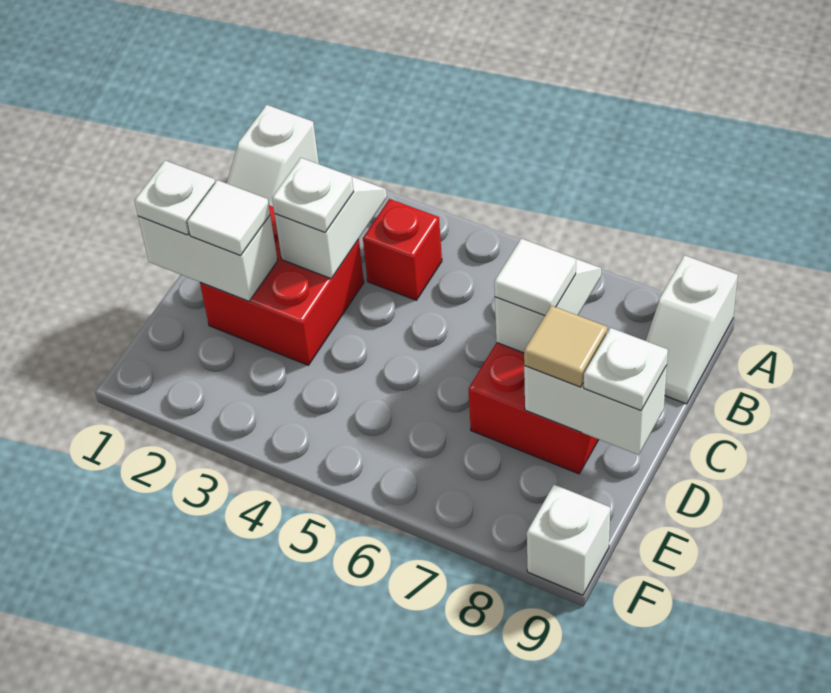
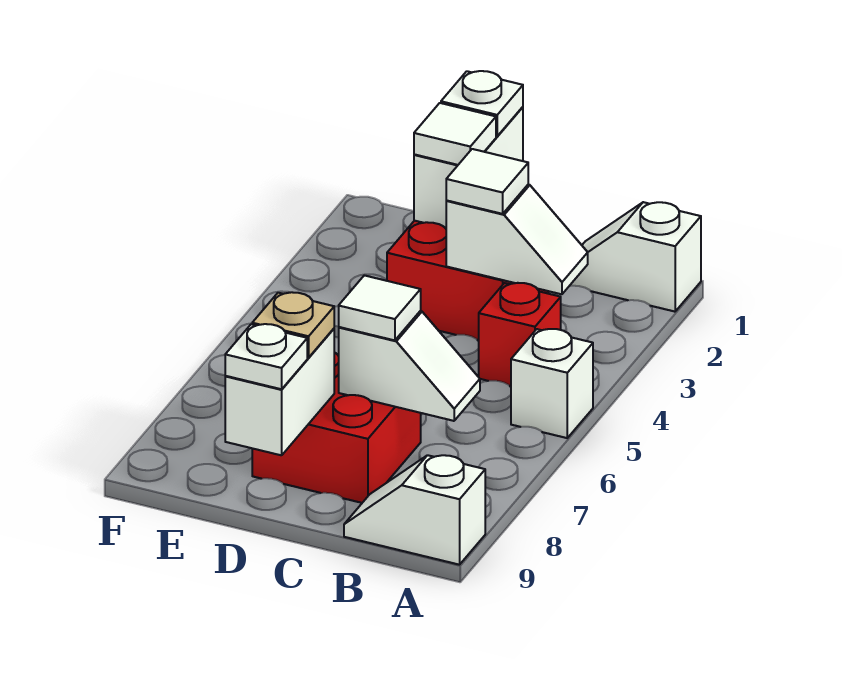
white plate C3 level 3 -> white tile C3 level 3
tan tile D8 level 3 -> tan plate D8 level 3
white brick F9 level 1 -> white brick A5 level 1

